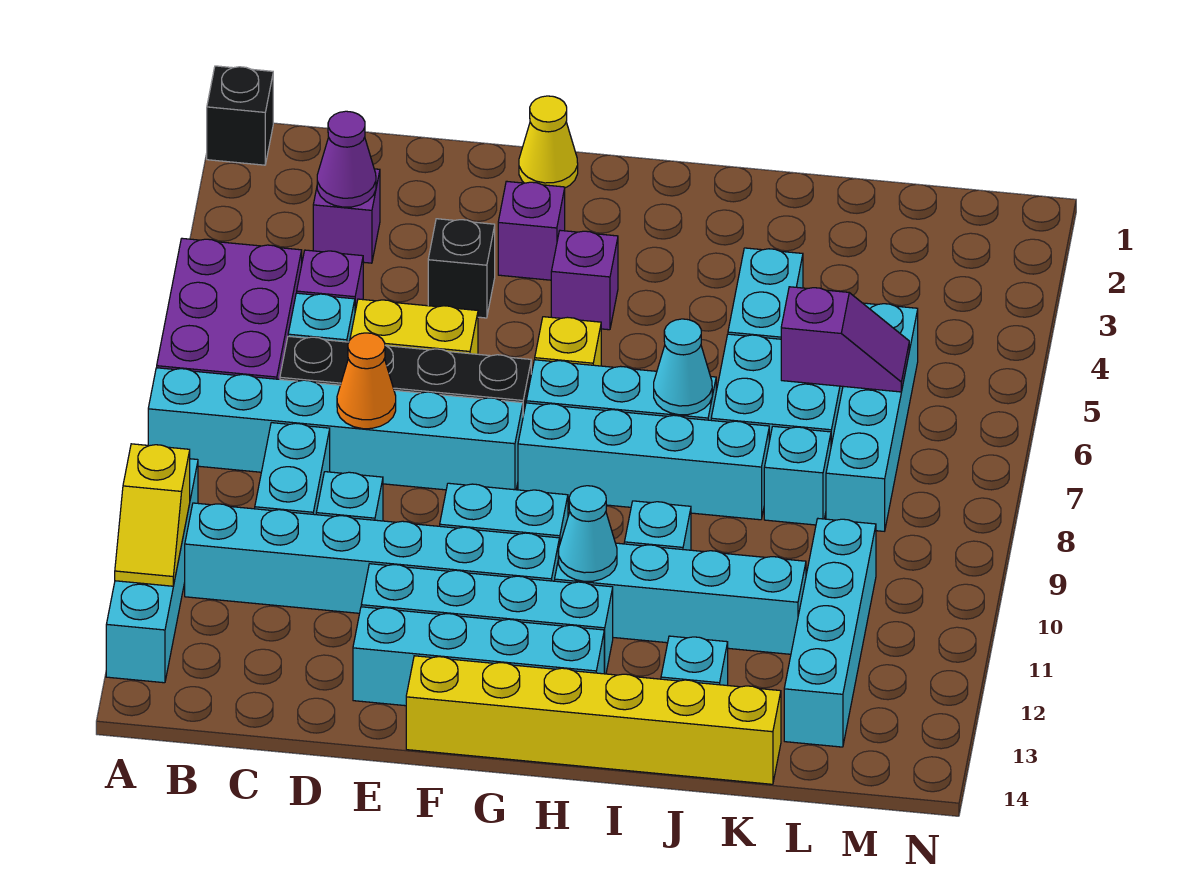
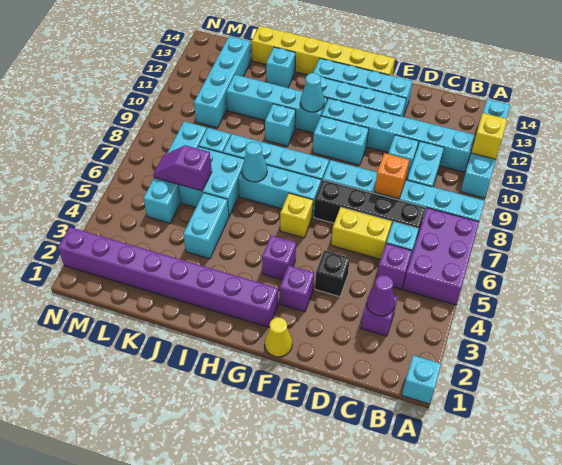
black brick A1 level 1 -> cyan brick A1 level 1
orange cone D8 level 2 -> orange brick D8 level 2
none -> purple brick G2:N2 level 1

